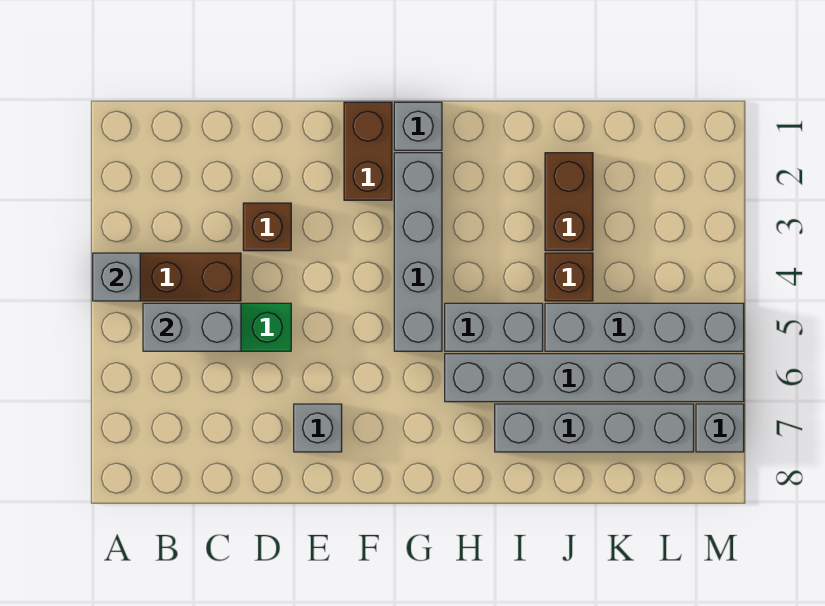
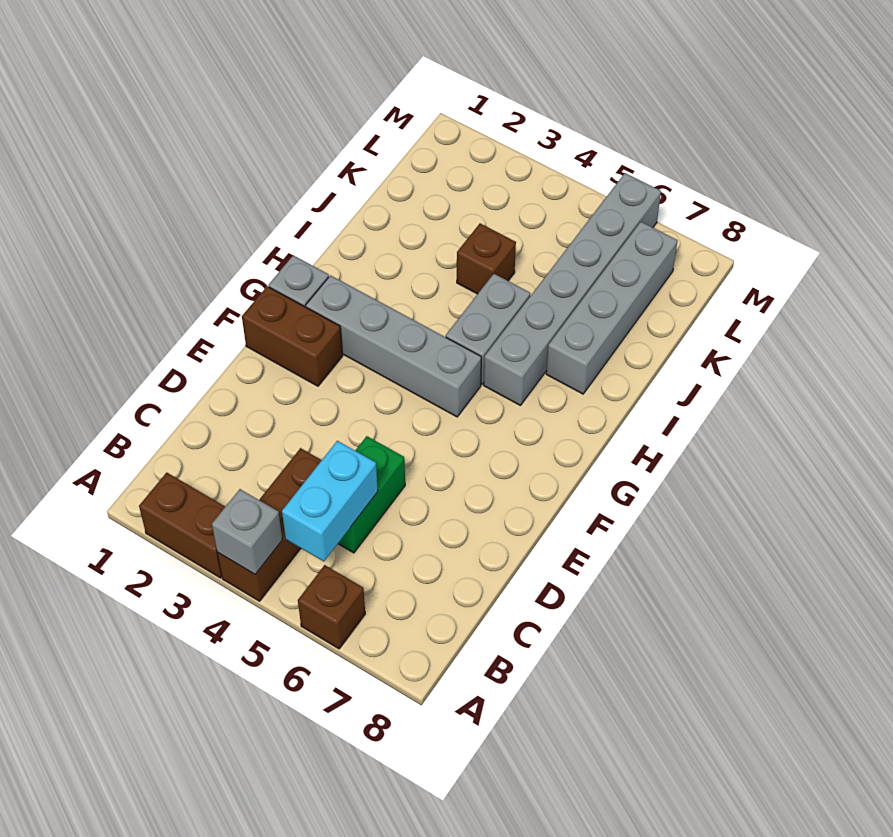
grey brick B5:C5 level 2 -> cyan brick B5:C5 level 2
brown brick D3 level 1 -> brown brick A6 level 1
grey brick E7 level 1 -> none
brown brick J2:J3 level 1 -> brown brick A2:A3 level 1
grey brick J5:M5 level 1 -> none
grey brick M7 level 1 -> none

